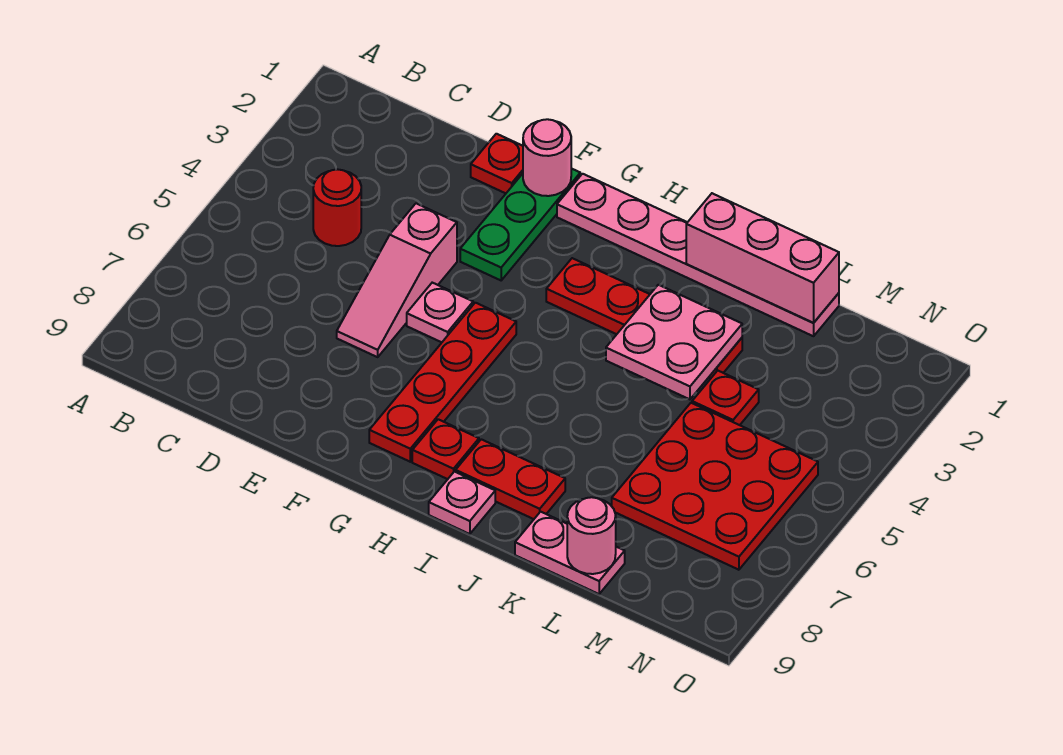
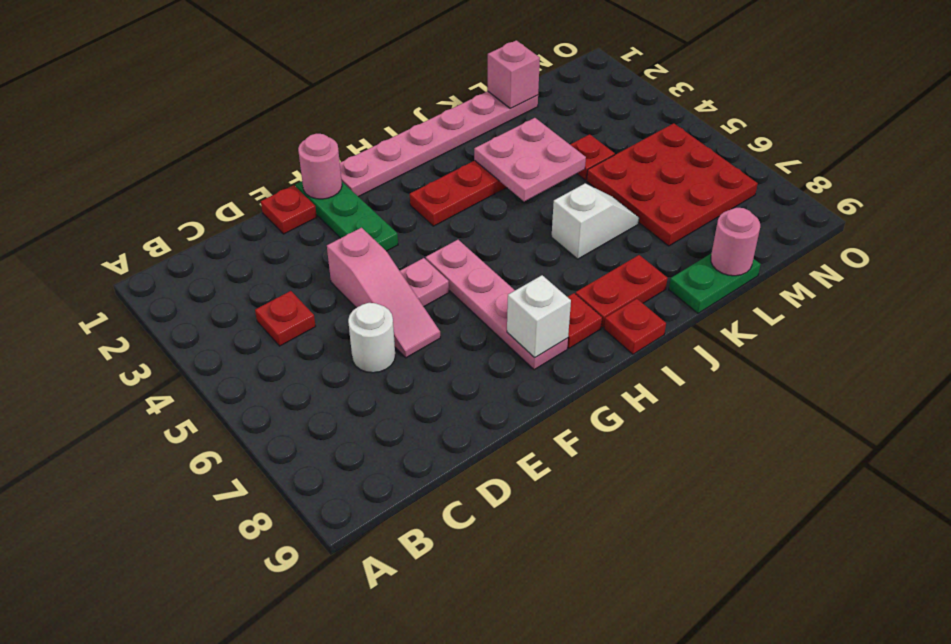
red round brick C4 level 1 -> red plate C4 level 1
none -> white round brick D6 level 1
red plate G5:G8 level 1 -> pink plate G5:G8 level 1
none -> white brick G8 level 2
pink plate I9 level 1 -> red plate I9 level 1
pink brick J1:L1 level 2 -> pink brick L1 level 2
none -> white slope J6:K6 level 1 top J
pink plate K9:L9 level 1 -> green plate K9:L9 level 1

